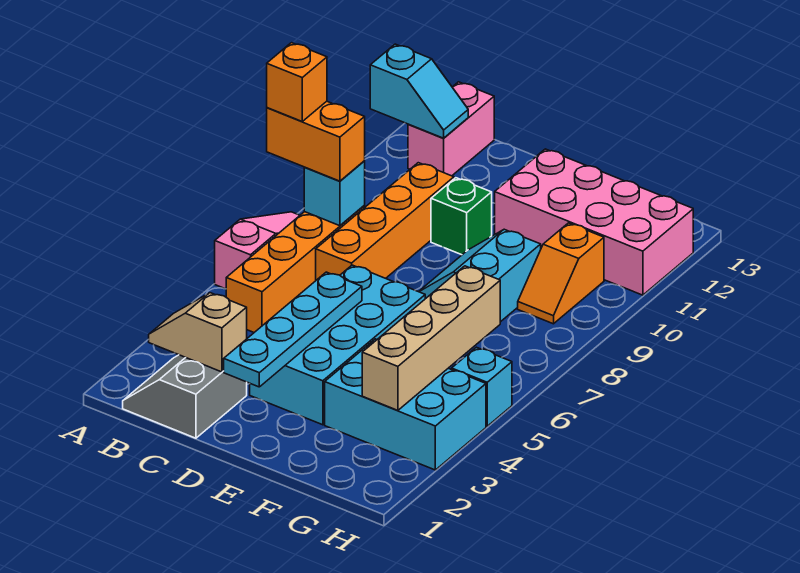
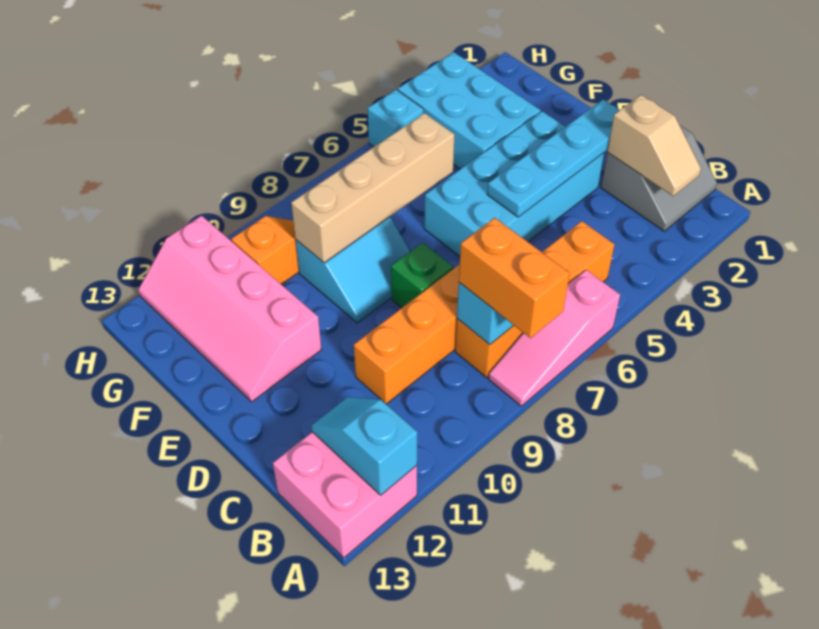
orange brick A8 level 4 -> none
pink brick B12:B13 level 1 -> pink brick A12:B13 level 1
green brick D10 level 1 -> green brick D8 level 1
pink brick E11:H12 level 1 -> pink slope E11:H12 level 1 top 11
tan brick G3:G6 level 2 -> tan brick F6:F9 level 2

